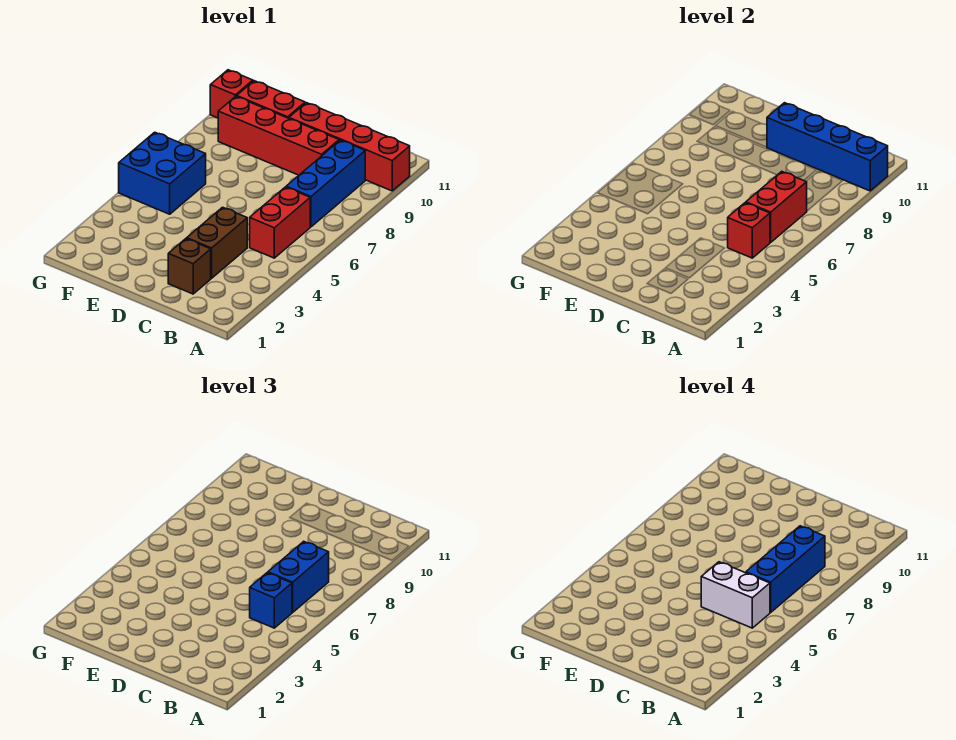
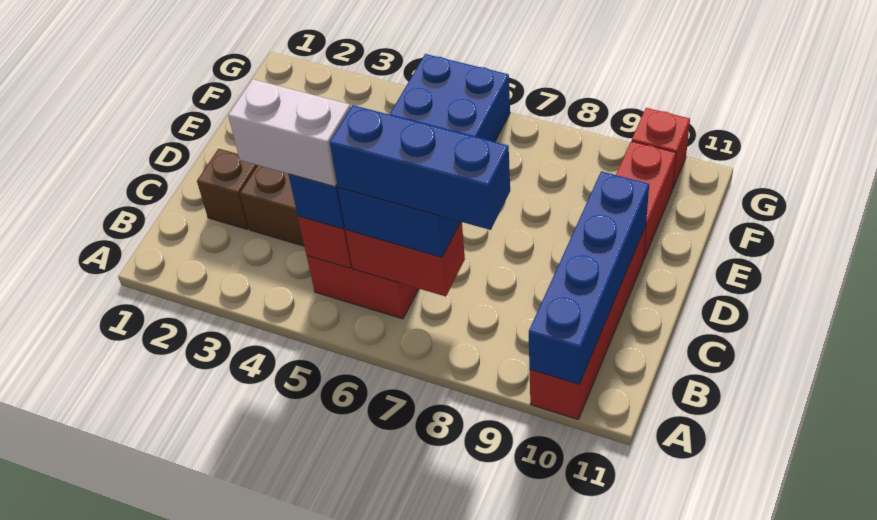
white brick B5:C5 level 4 -> white brick B4:B5 level 4
blue brick B7:B9 level 1 -> none
red brick C9:F9 level 1 -> none

